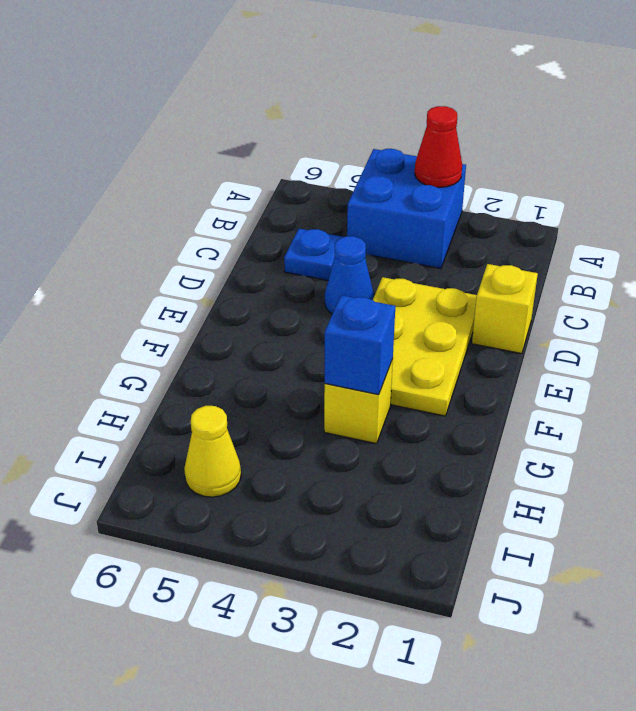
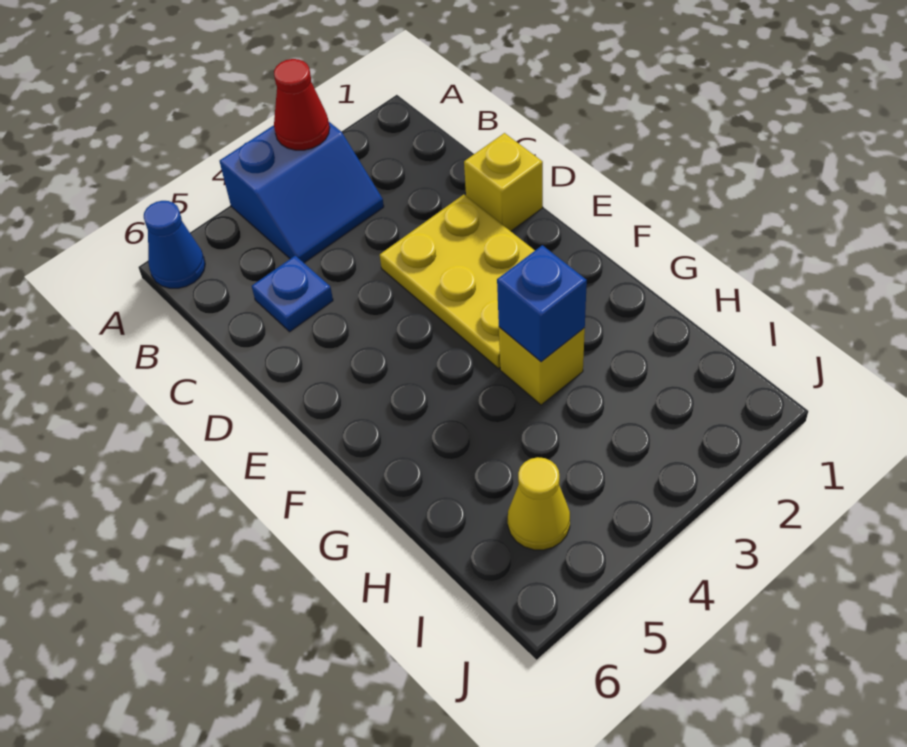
blue brick A3:B4 level 1 -> blue slope A3:B4 level 1 top A
blue cone D4 level 1 -> blue cone A6 level 1

